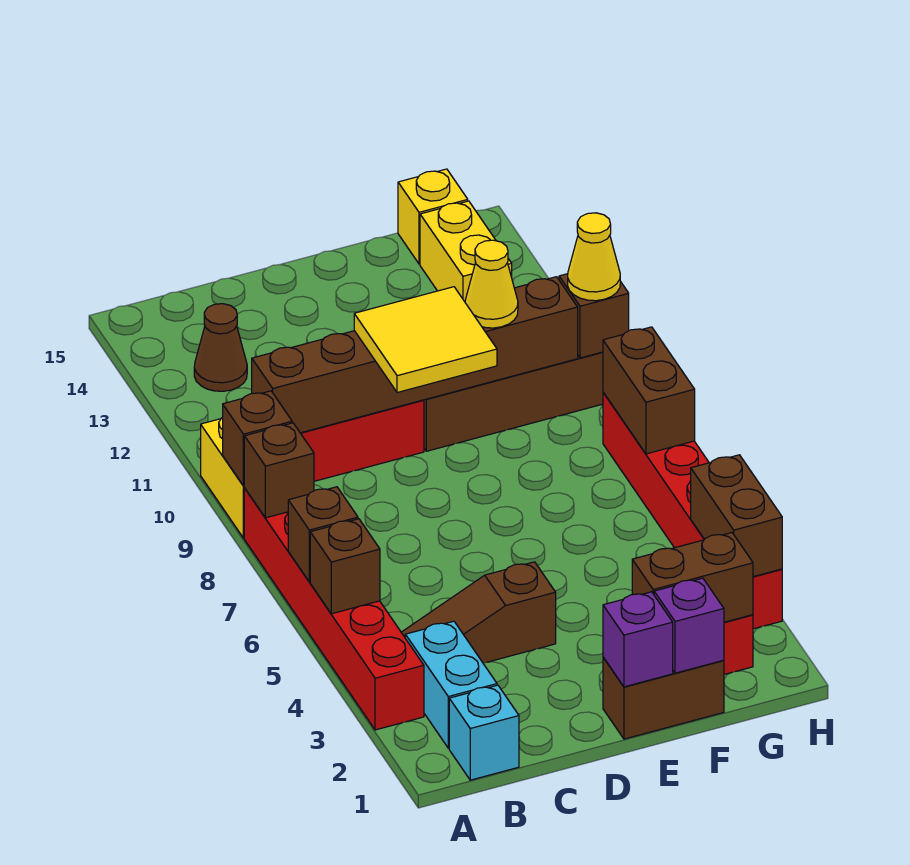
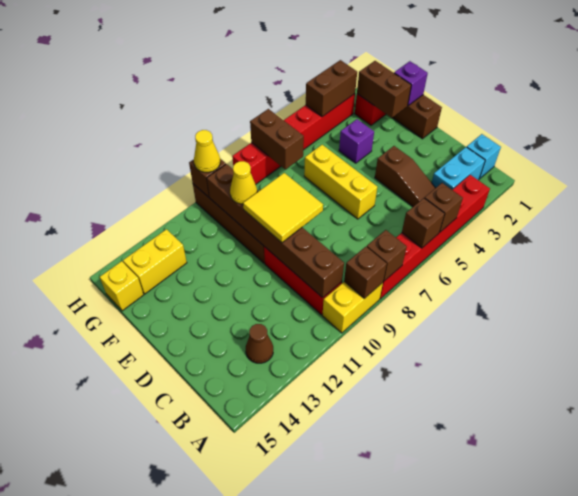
none -> yellow brick D6:F6 level 1
purple brick E1 level 2 -> purple brick F4 level 1
brown brick H7:H8 level 2 -> brown brick G7:H7 level 2

